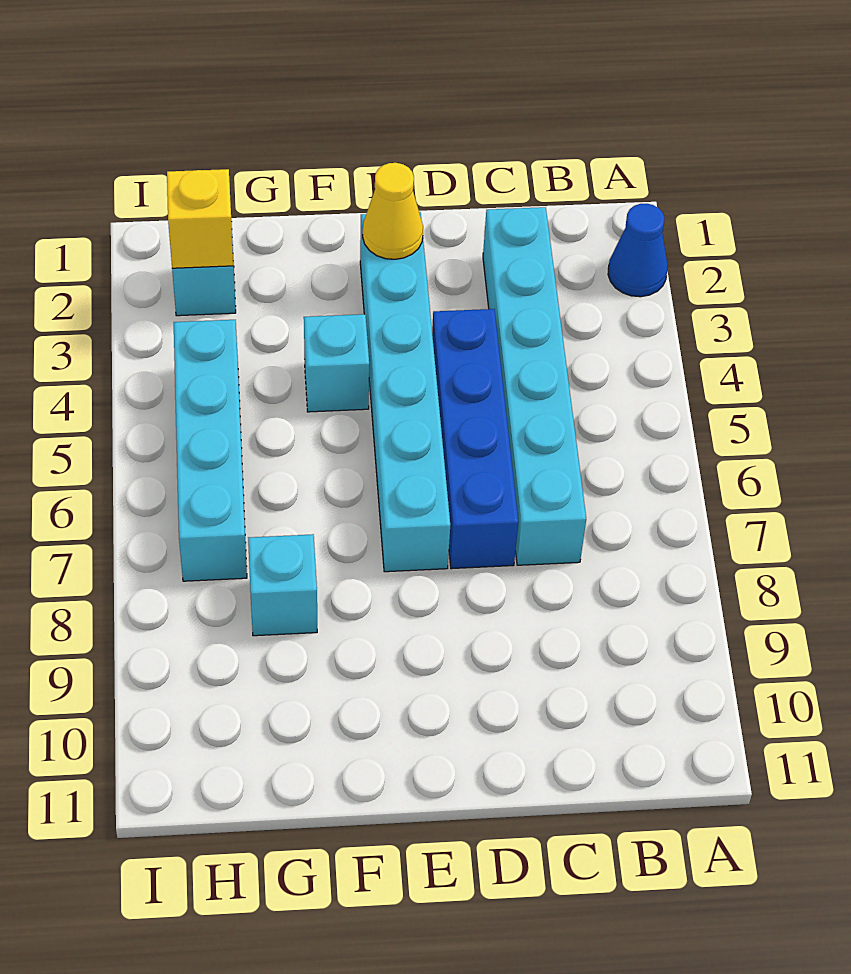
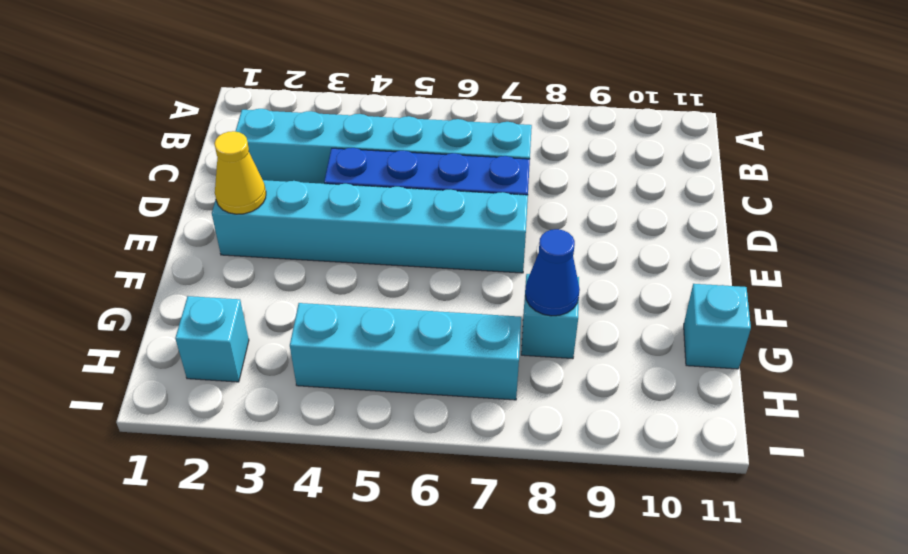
blue cone A2 level 1 -> blue cone G8 level 2
cyan brick F4 level 1 -> cyan brick G11 level 1
yellow brick H2 level 2 -> none

